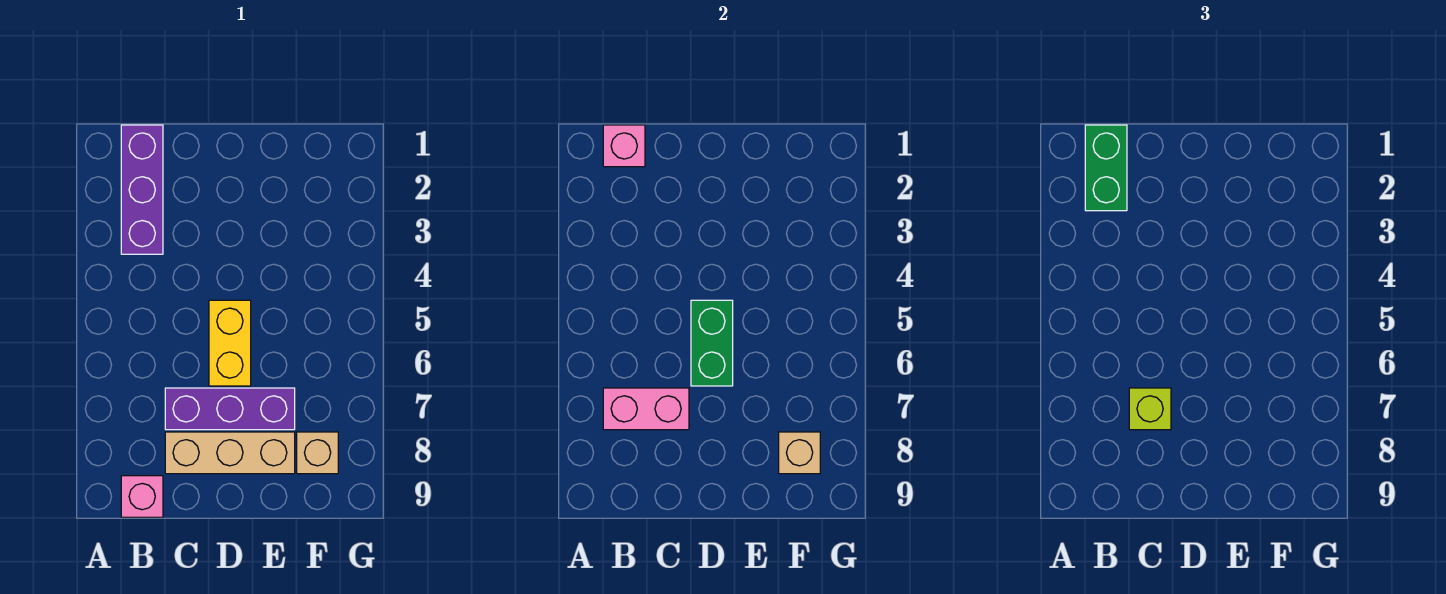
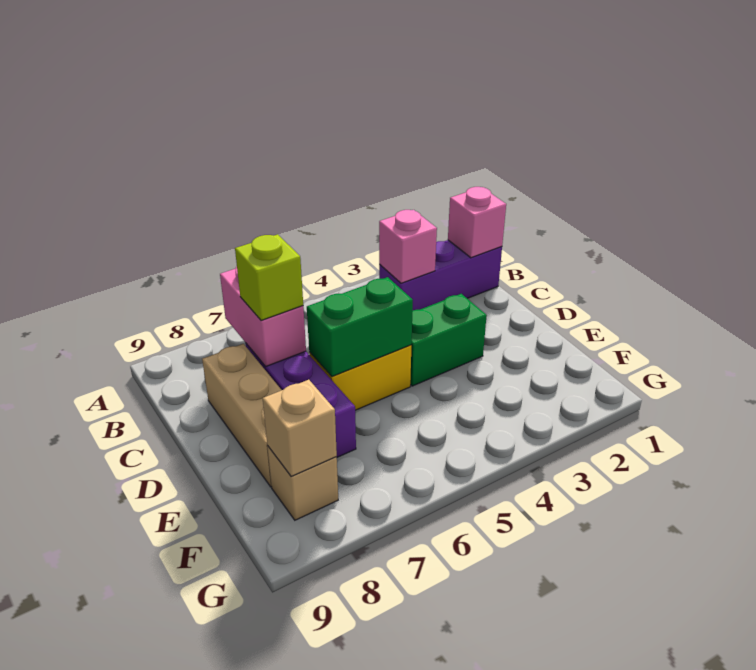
green brick B1:B2 level 3 -> green brick D3:D4 level 1
pink brick B9 level 1 -> pink brick B3 level 2

